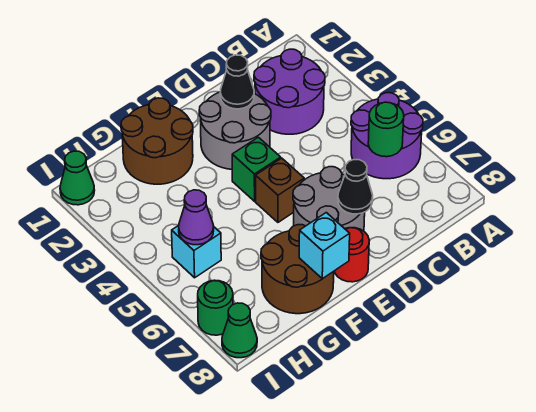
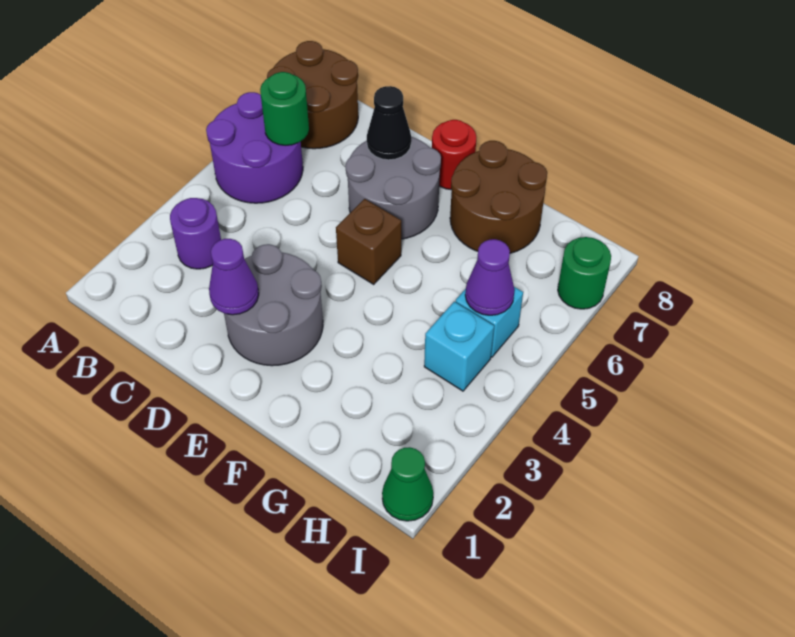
purple round brick B2:C3 level 1 -> purple round brick B3 level 1
black cone D2 level 2 -> purple cone D2 level 2
green brick E4 level 1 -> none
brown round brick F1:G2 level 1 -> brown round brick A7:B8 level 1
cyan brick F8 level 2 -> cyan brick H4 level 1
green cone I8 level 1 -> none

